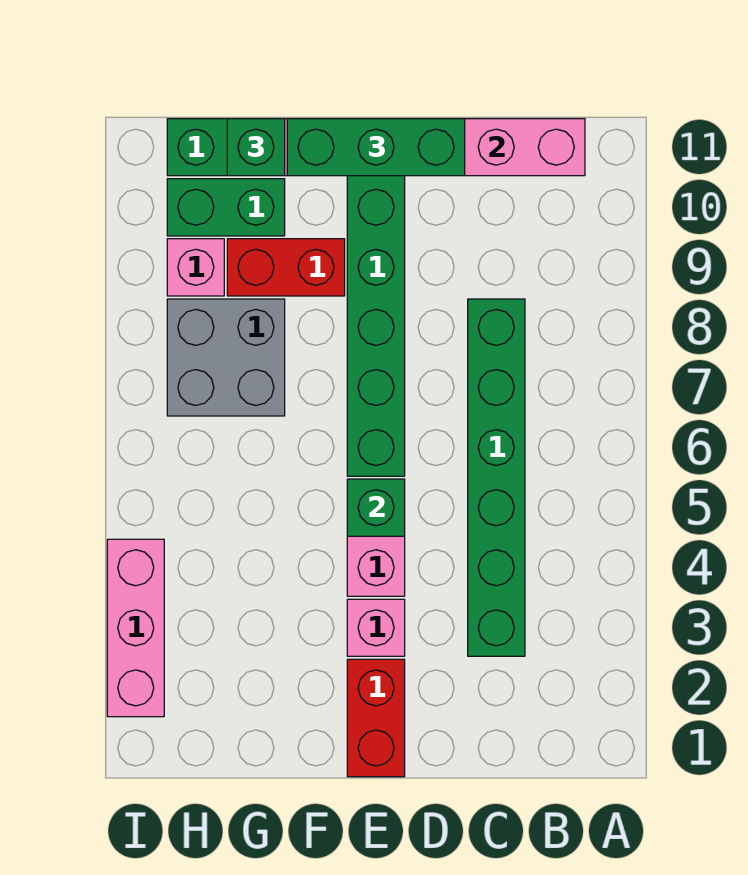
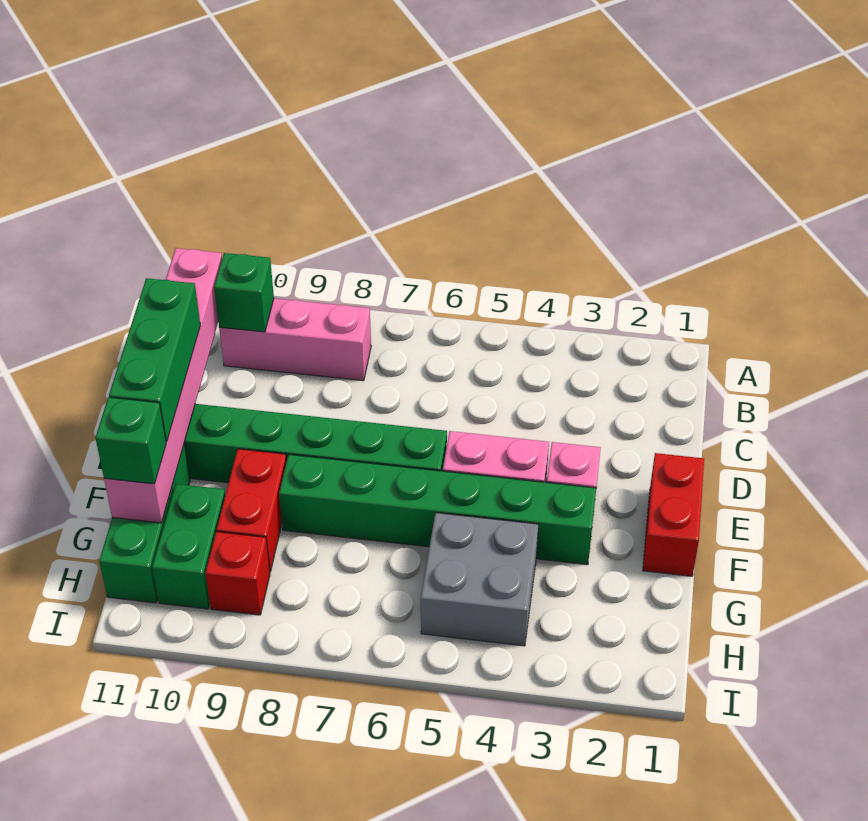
green brick C3:C8 level 1 -> green brick F3:F8 level 1
red brick E1:E2 level 1 -> red brick E1:F1 level 1
green brick E5 level 2 -> green brick B10 level 2
grey brick G7:H8 level 1 -> grey brick G4:H5 level 1
pink brick H9 level 1 -> red brick H9 level 1
pink brick I2:I4 level 1 -> pink brick B8:B10 level 1

